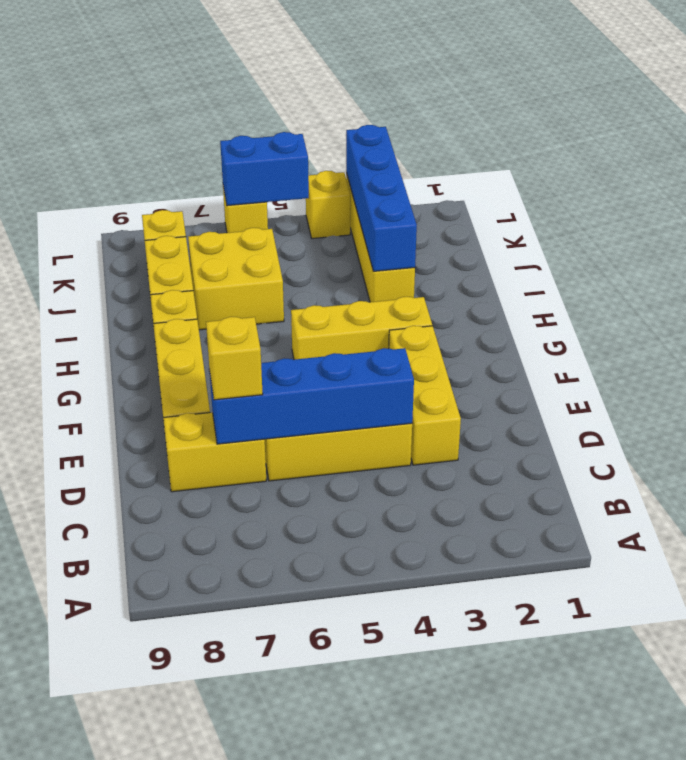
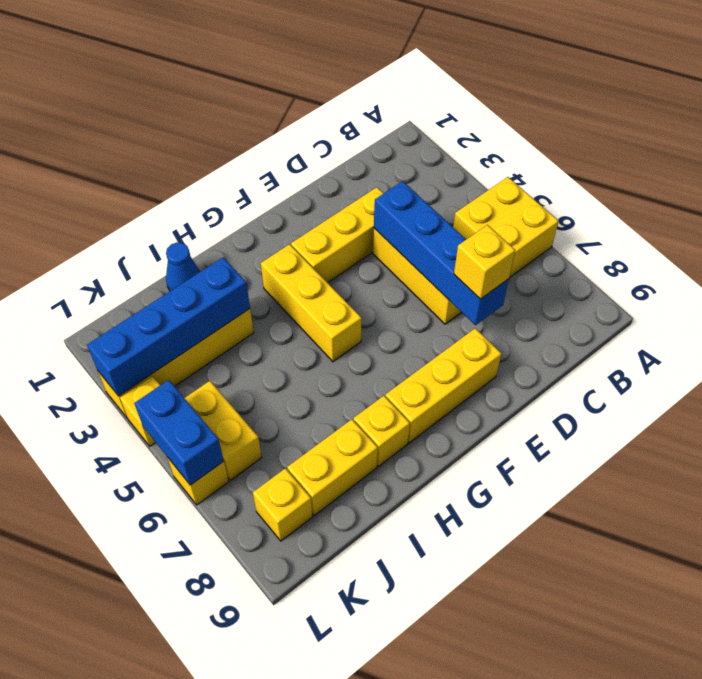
yellow brick D7:D8 level 1 -> yellow brick K5:K6 level 1
none -> blue cone I1 level 1
yellow brick I6:J7 level 1 -> yellow brick A5:B6 level 1

